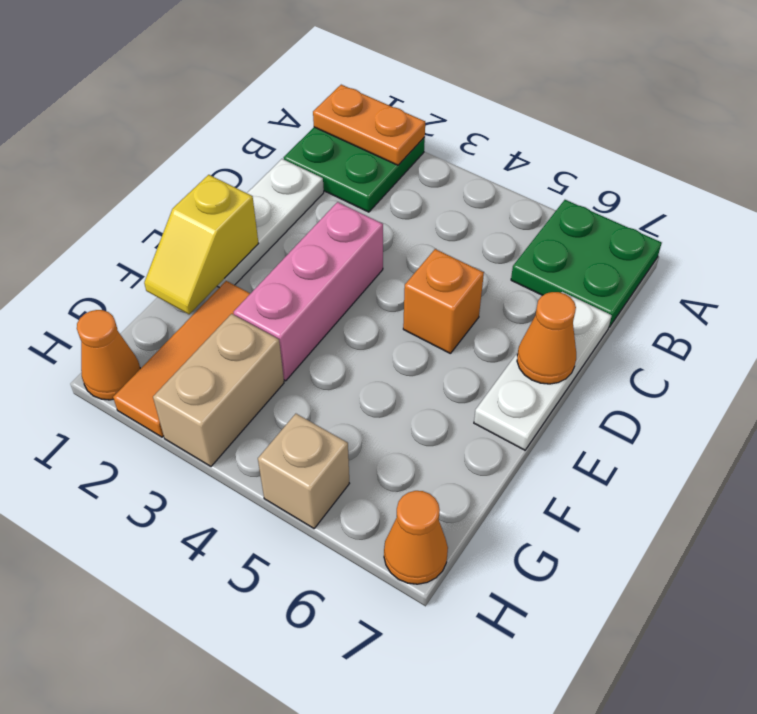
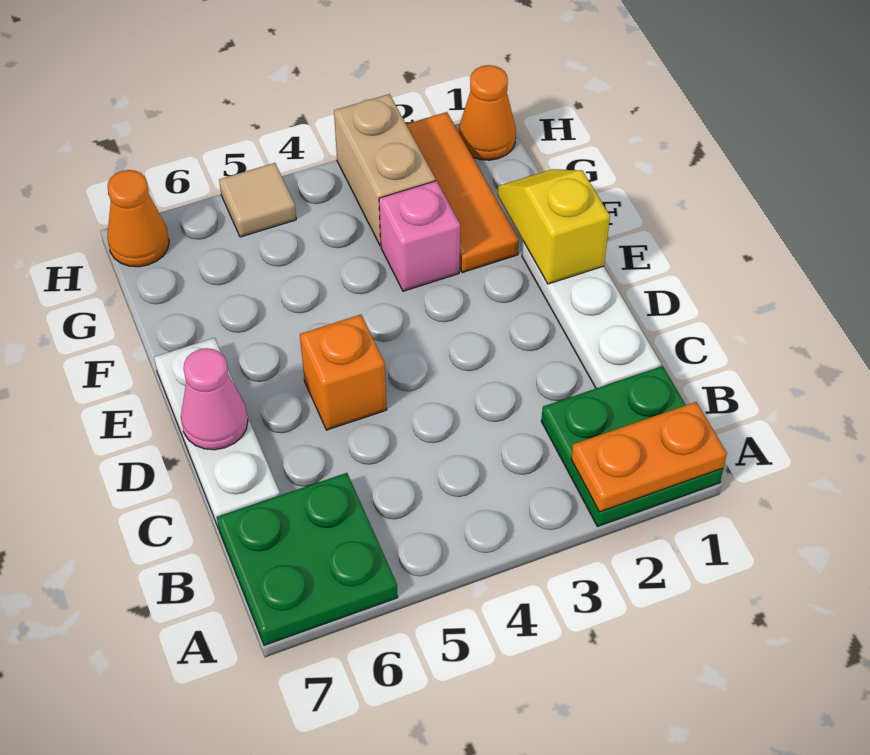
pink brick D3:F3 level 1 -> pink brick F3 level 1
orange cone D7 level 2 -> pink cone D7 level 2
tan brick H5 level 1 -> tan tile H5 level 1

